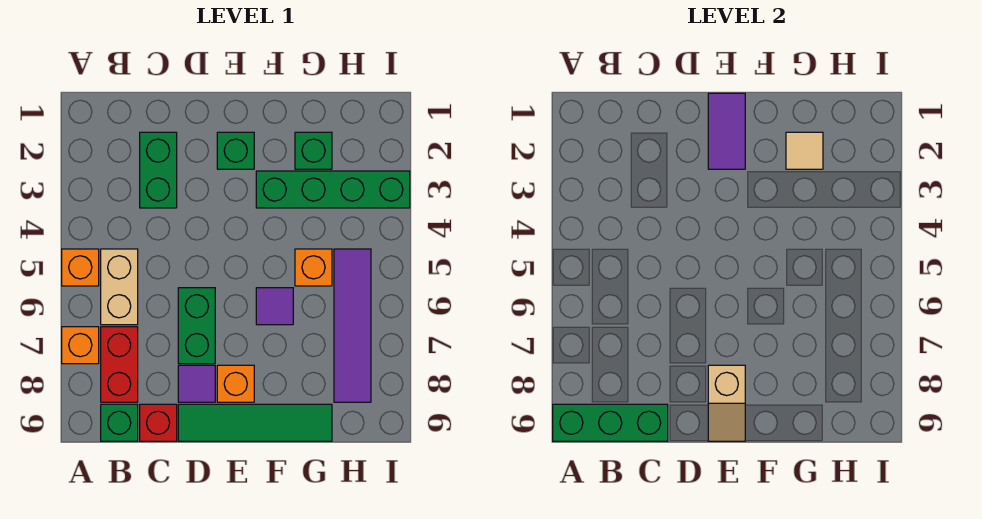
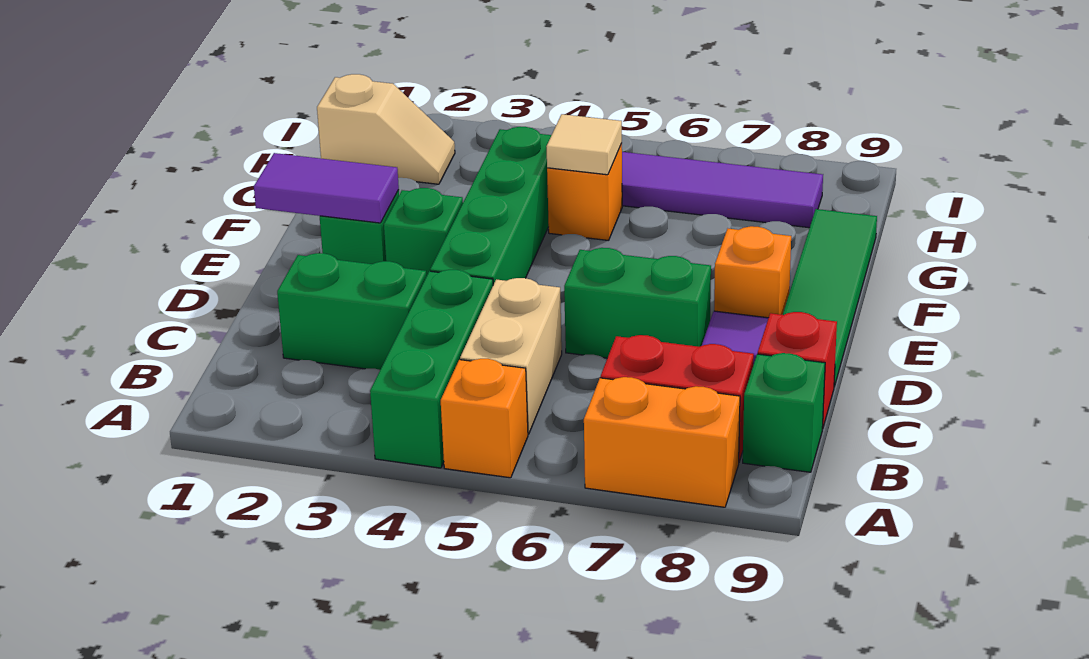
orange brick A7 level 1 -> orange brick A7:A8 level 1
green brick A9:C9 level 2 -> green brick A4:C4 level 1
tan brick B5:B6 level 1 -> tan brick B5:C5 level 1
tan slope E8:E9 level 2 top 8 -> tan slope H1:H2 level 1 top 1
green brick F3:I3 level 1 -> green brick D4:G4 level 1
purple tile F6 level 1 -> none
green brick G2 level 1 -> green brick E3 level 1
tan tile G2 level 2 -> tan tile G5 level 2

